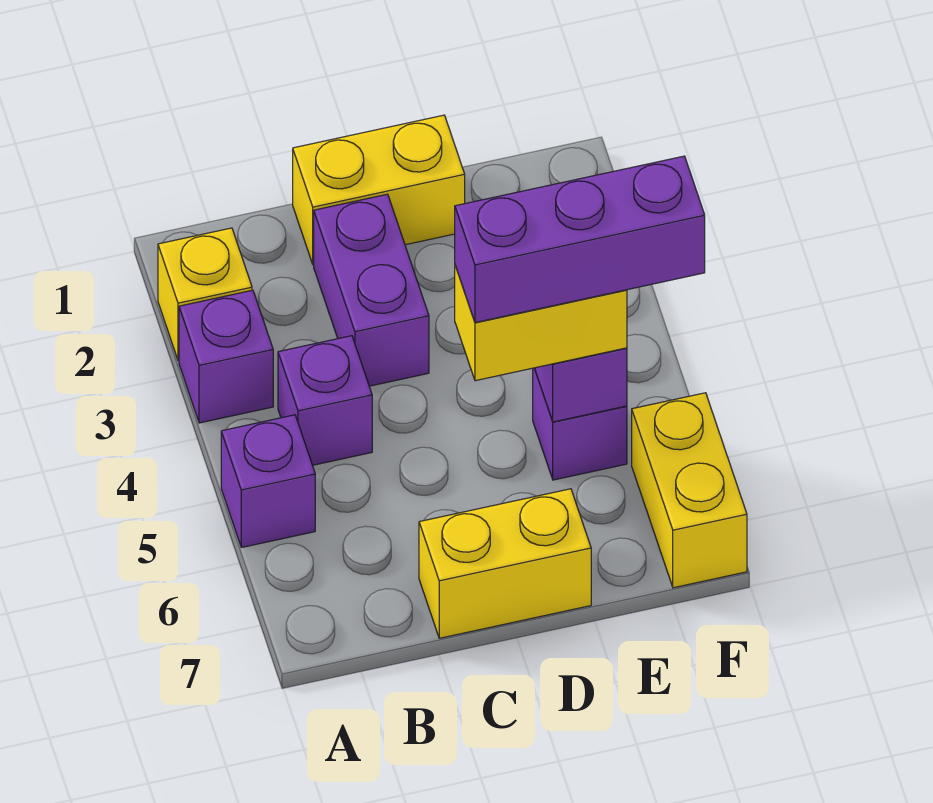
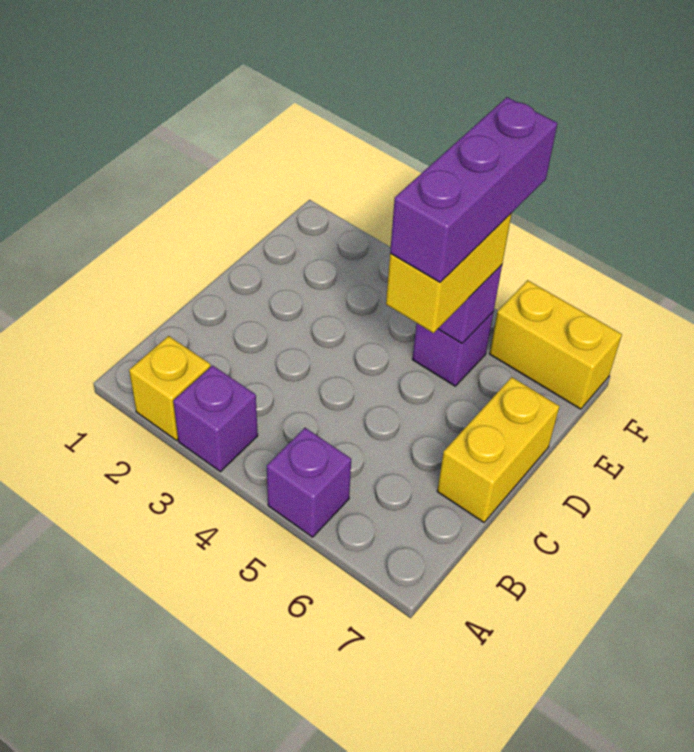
purple brick B4 level 1 -> none
yellow brick C1:D1 level 1 -> none
purple brick C2:C3 level 1 -> none

